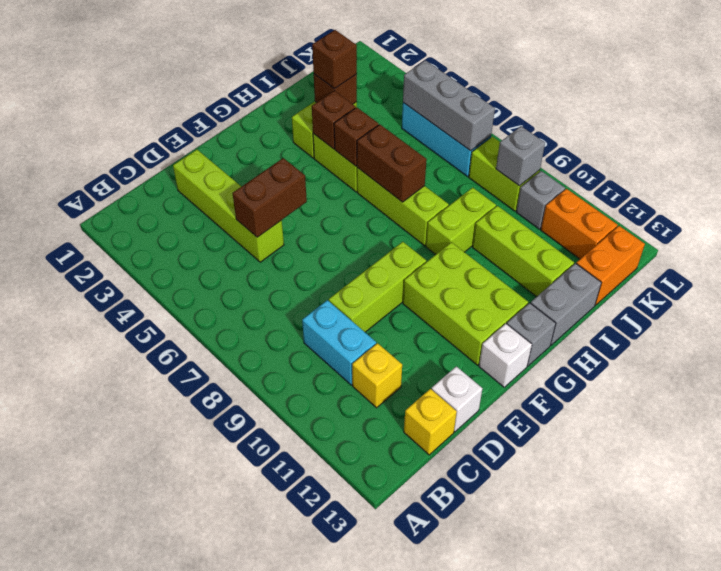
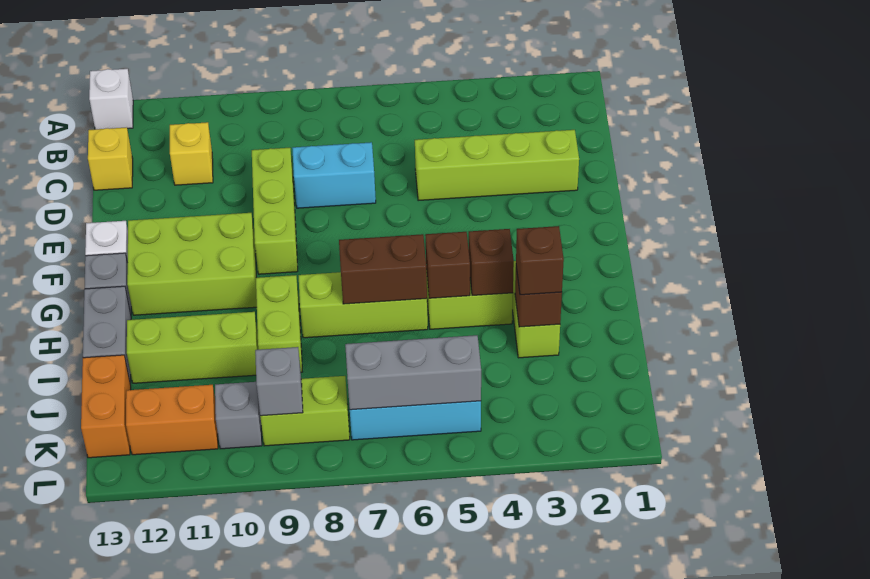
cyan brick C9:C10 level 1 -> cyan brick D7:D8 level 1
brown brick D5:E5 level 2 -> none
white brick D13 level 1 -> white brick A13 level 1

